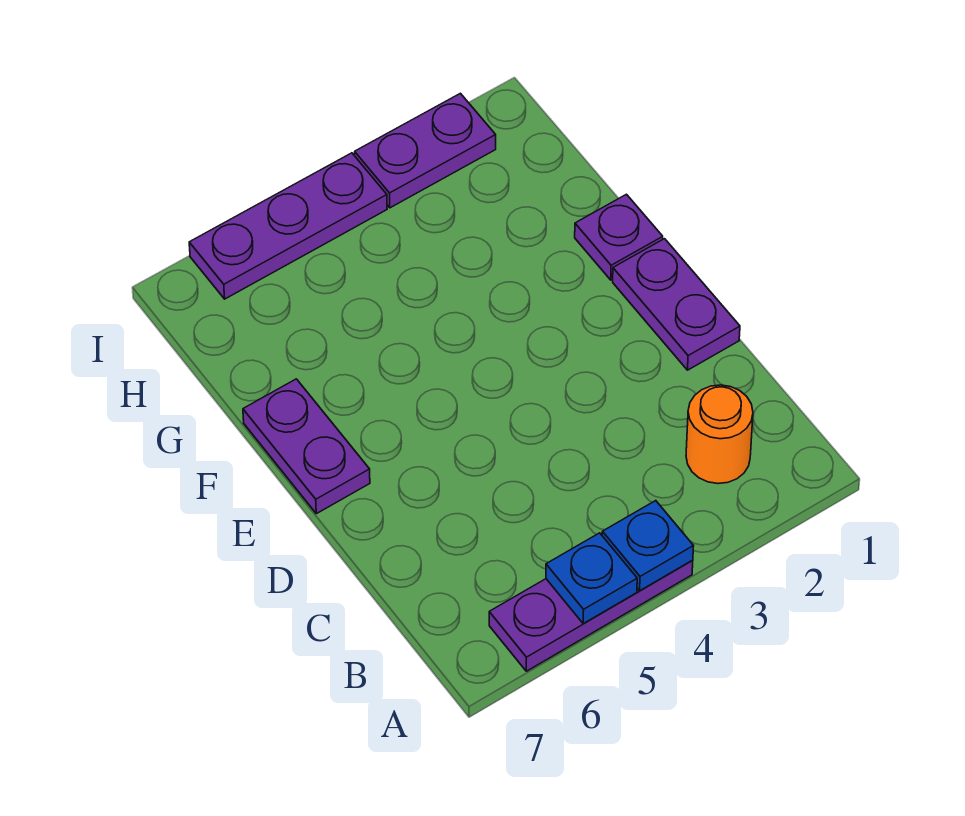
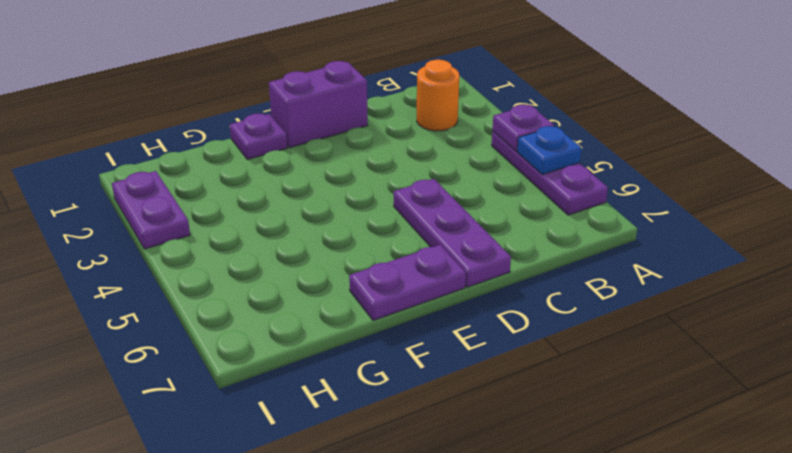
blue plate A4 level 2 -> purple plate A4 level 2
purple plate D1:E1 level 1 -> purple brick D1:E1 level 1
purple plate I4:I6 level 1 -> purple plate D5:D7 level 1

